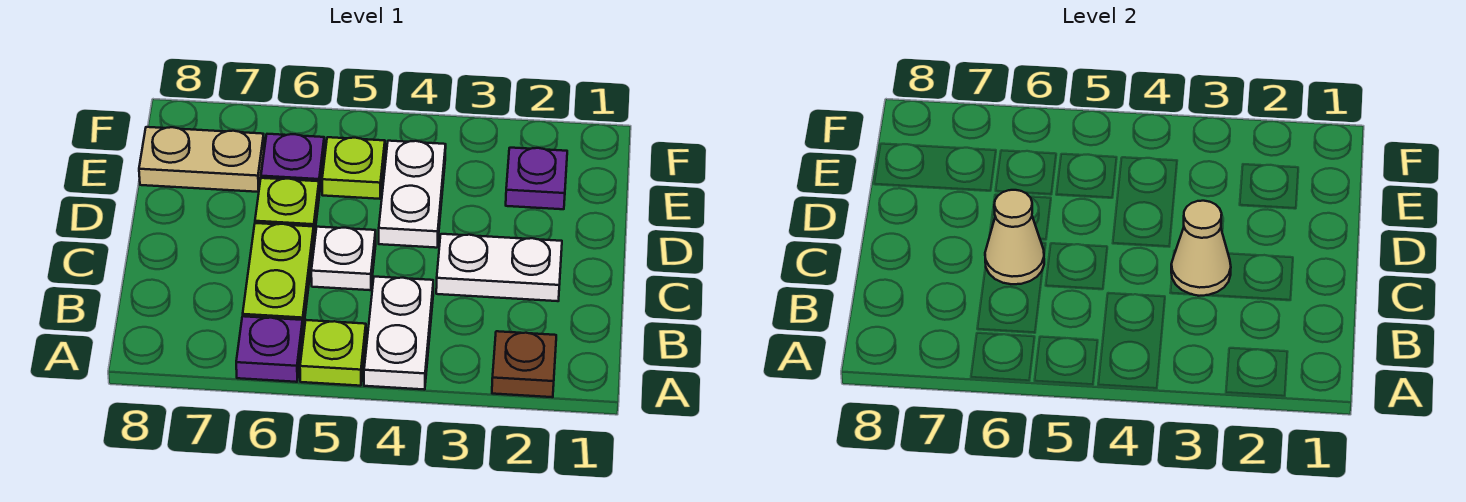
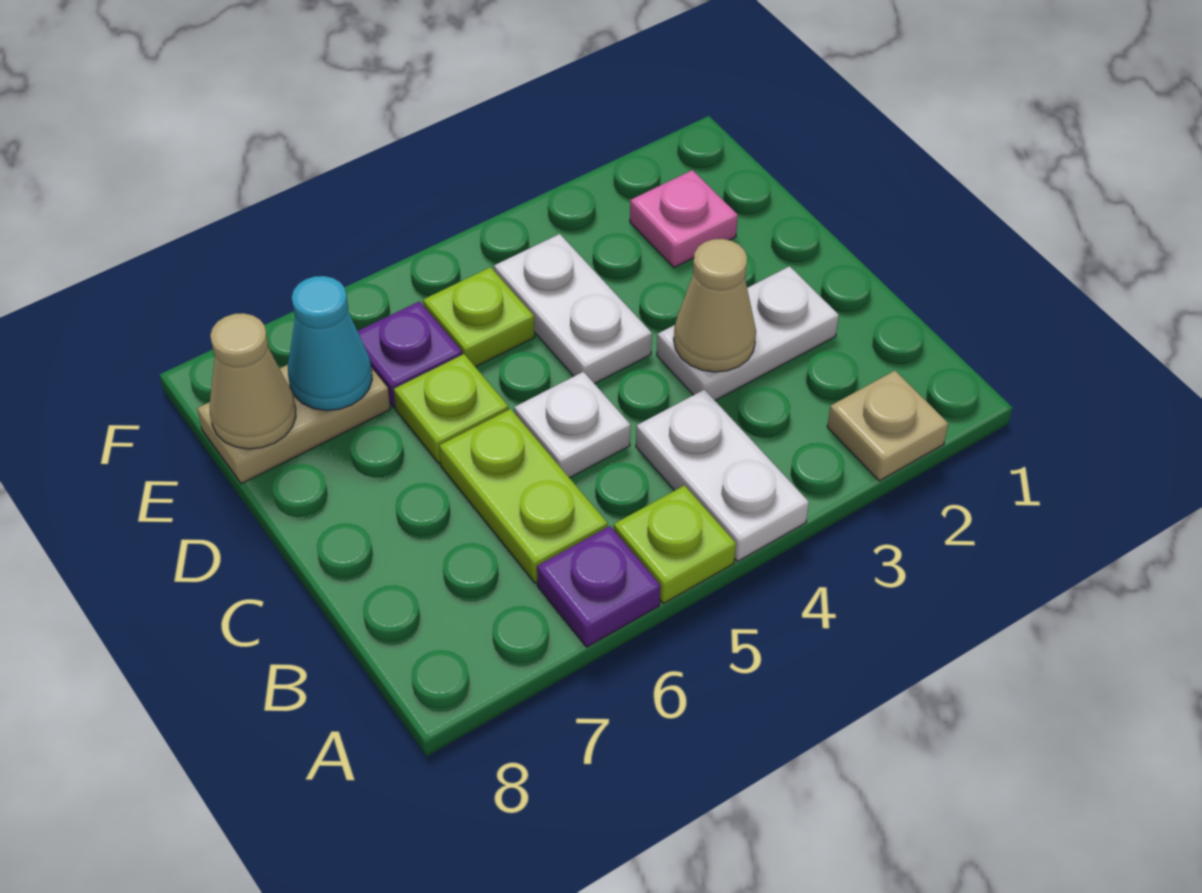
brown plate A2 level 1 -> tan plate A2 level 1
tan cone C6 level 2 -> tan cone E8 level 2
purple plate E2 level 1 -> pink plate E2 level 1
none -> cyan cone E7 level 2

